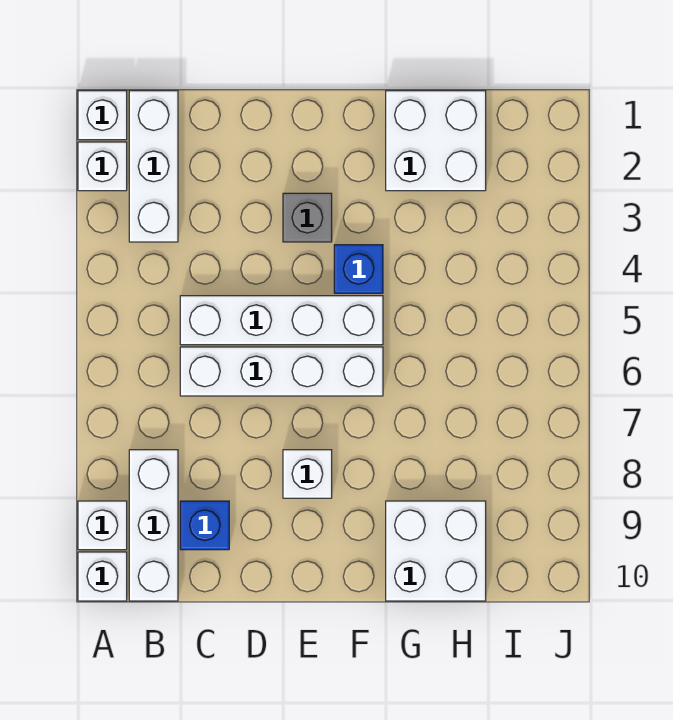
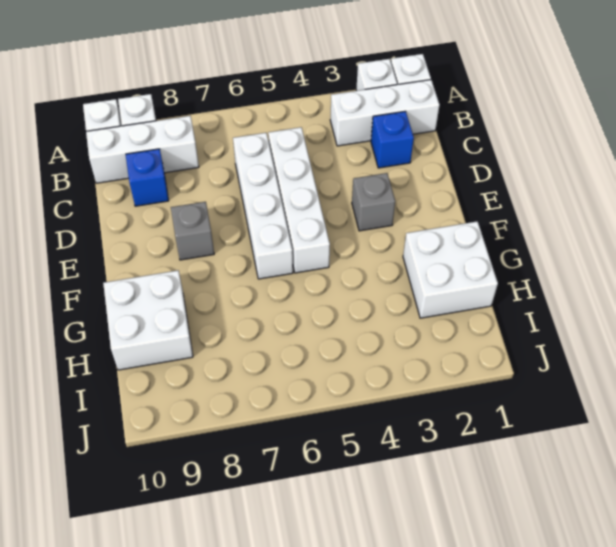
white brick E8 level 1 -> grey brick E8 level 1
blue brick F4 level 1 -> blue brick C2 level 1

